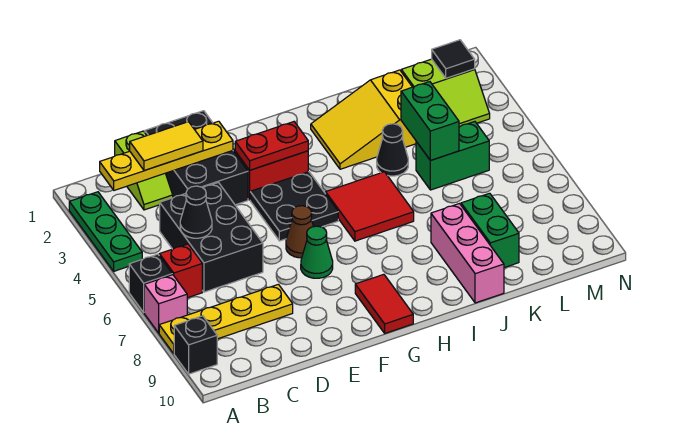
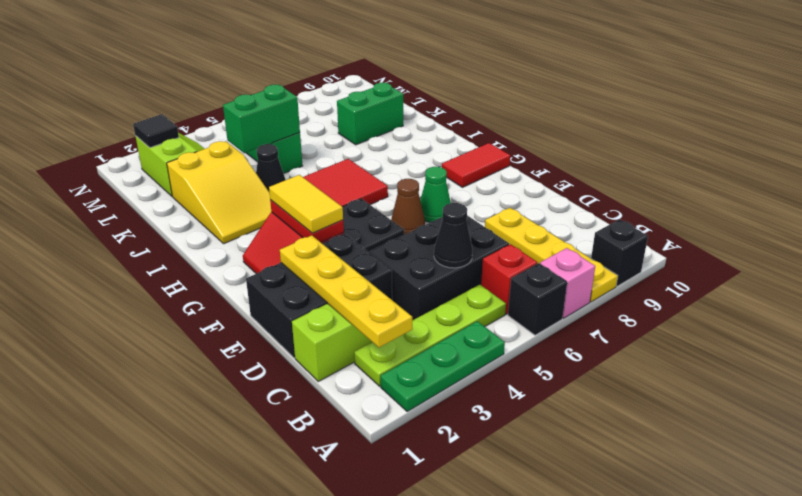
none -> lime plate B2:B5 level 1
yellow tile C2:D2 level 3 -> yellow tile F3:G3 level 3
pink brick J8:J10 level 1 -> none

